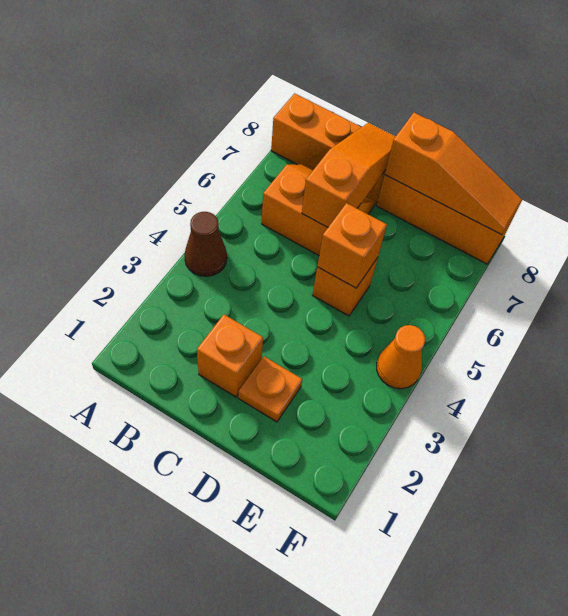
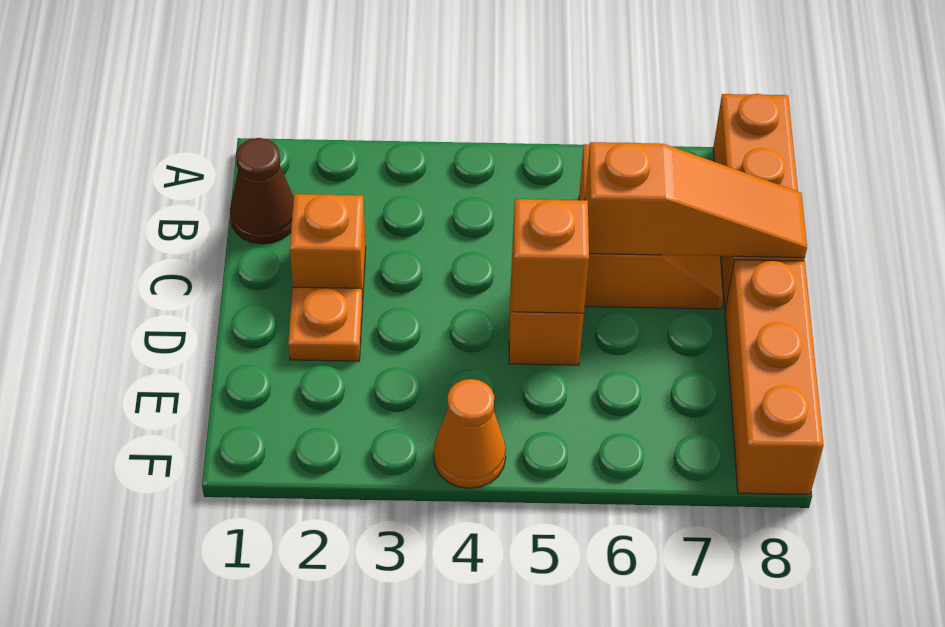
brown cone A4 level 1 -> brown cone B1 level 1
orange slope D8:F8 level 2 top D -> none

